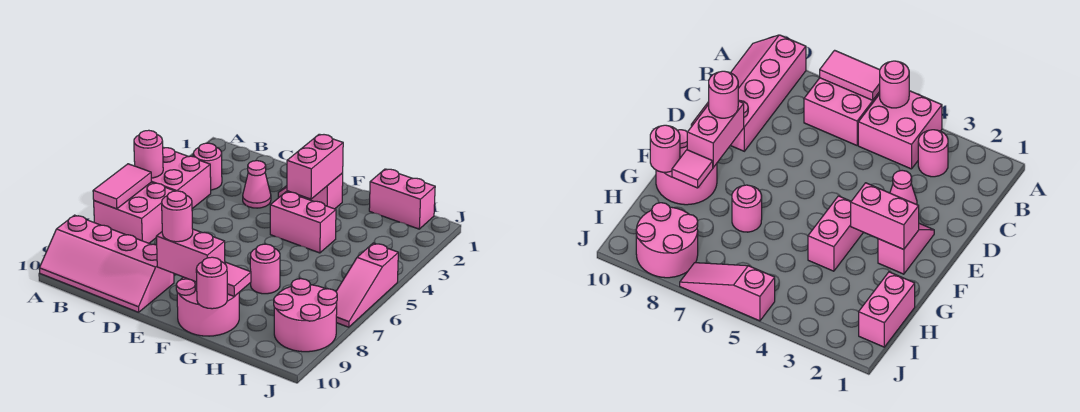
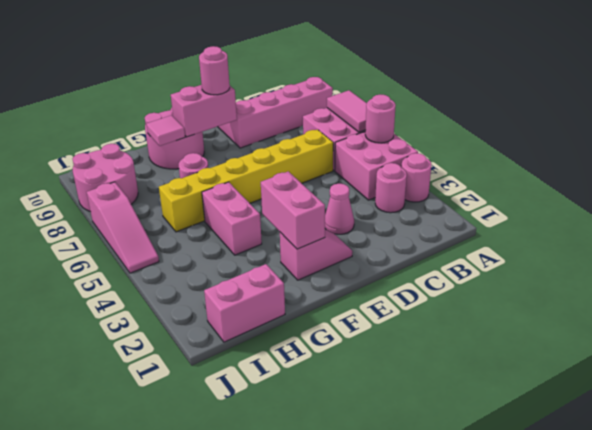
none -> yellow brick C6:H6 level 1
pink brick F4:G4 level 1 -> pink brick G4:G5 level 1
pink round brick G10 level 2 -> pink round brick A3 level 1
pink slope J5:J7 level 1 top 5 -> pink slope J5:J7 level 1 top 7

